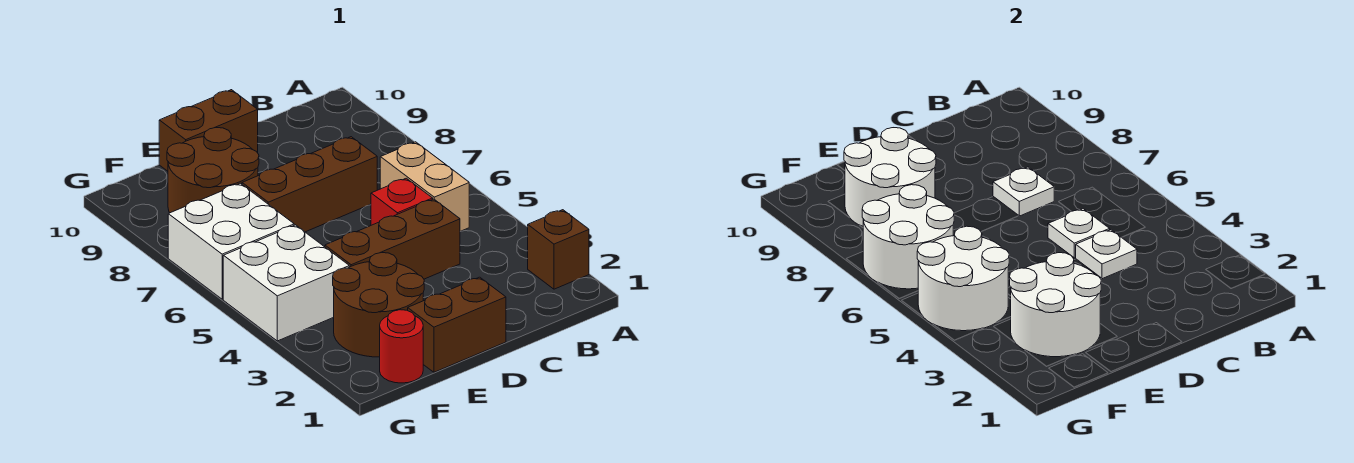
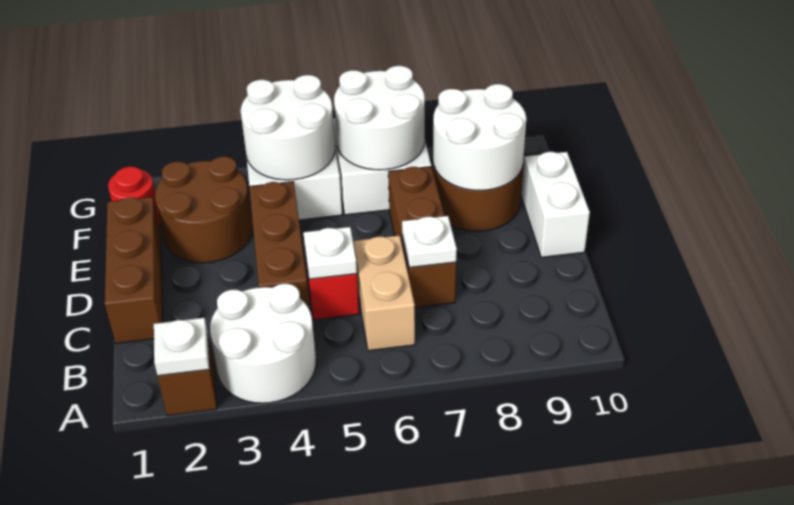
tan brick B5:B6 level 1 -> tan brick B6:C6 level 1
white plate C4 level 2 -> white plate A2 level 2
brown brick D1:E1 level 1 -> brown brick C1:E1 level 1
brown brick D10:E10 level 1 -> white brick D10:E10 level 1
white round brick E2:F3 level 2 -> white round brick A3:B4 level 1

